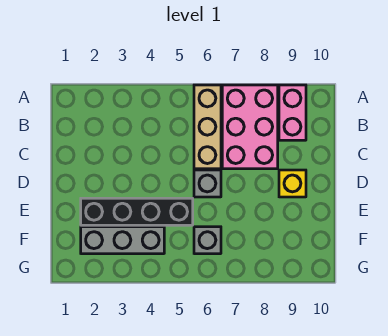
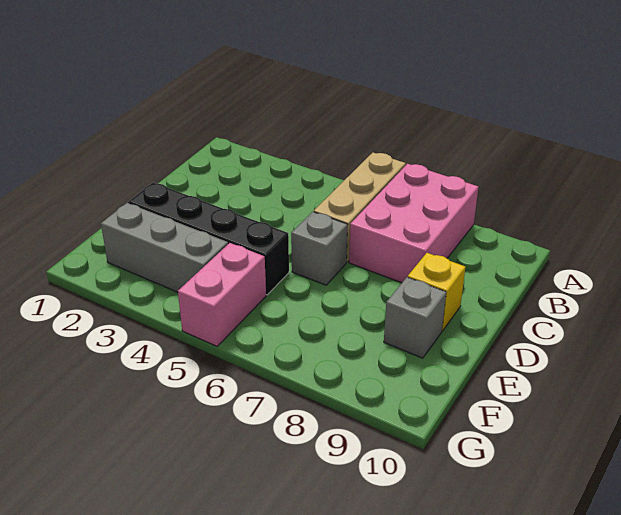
pink brick A9:B9 level 1 -> pink brick F5:G5 level 1
grey brick F6 level 1 -> grey brick E9 level 1

